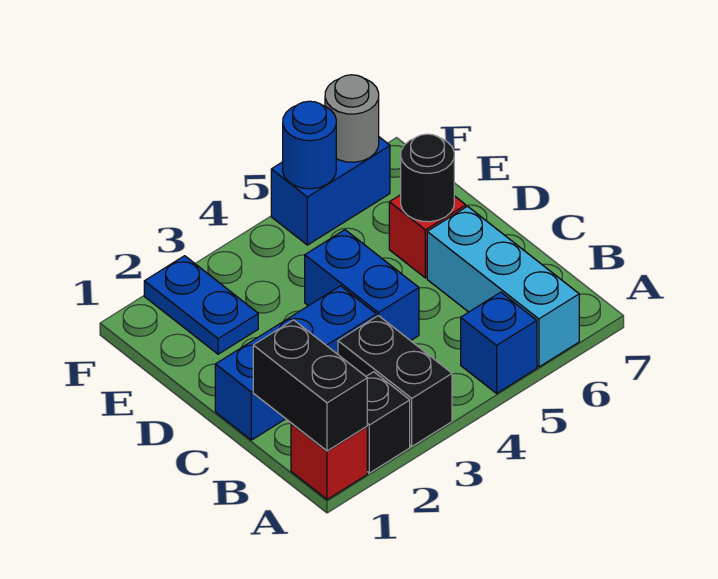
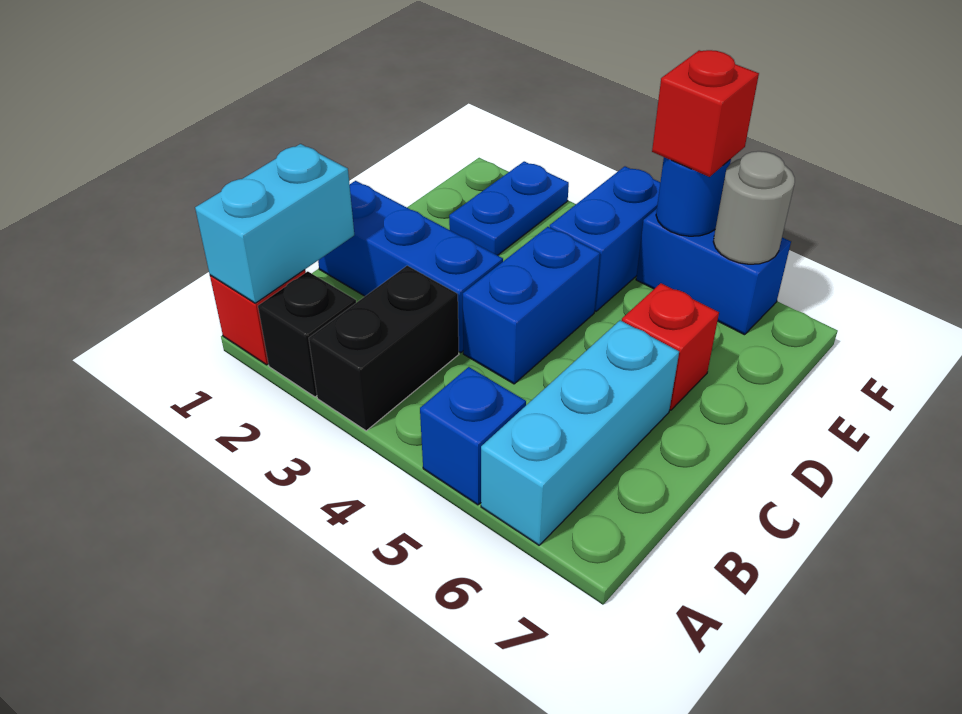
black brick A1:B1 level 2 -> cyan brick A1:B1 level 2
black round brick D6 level 2 -> none
none -> blue brick E4:F4 level 1
none -> red brick F5 level 3

